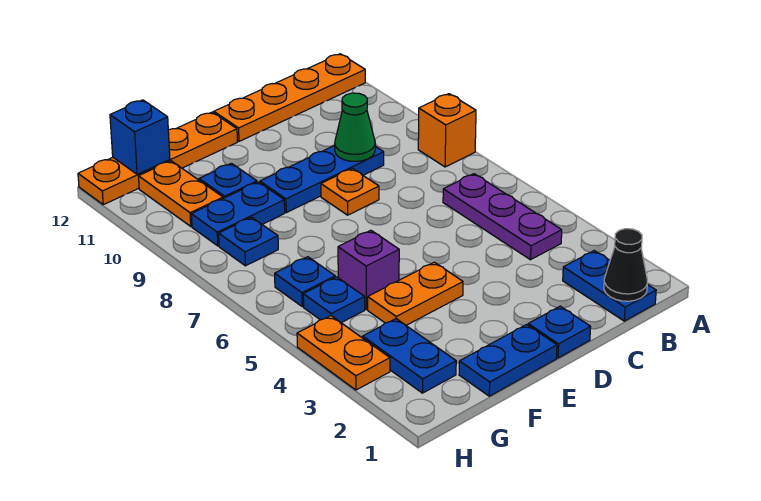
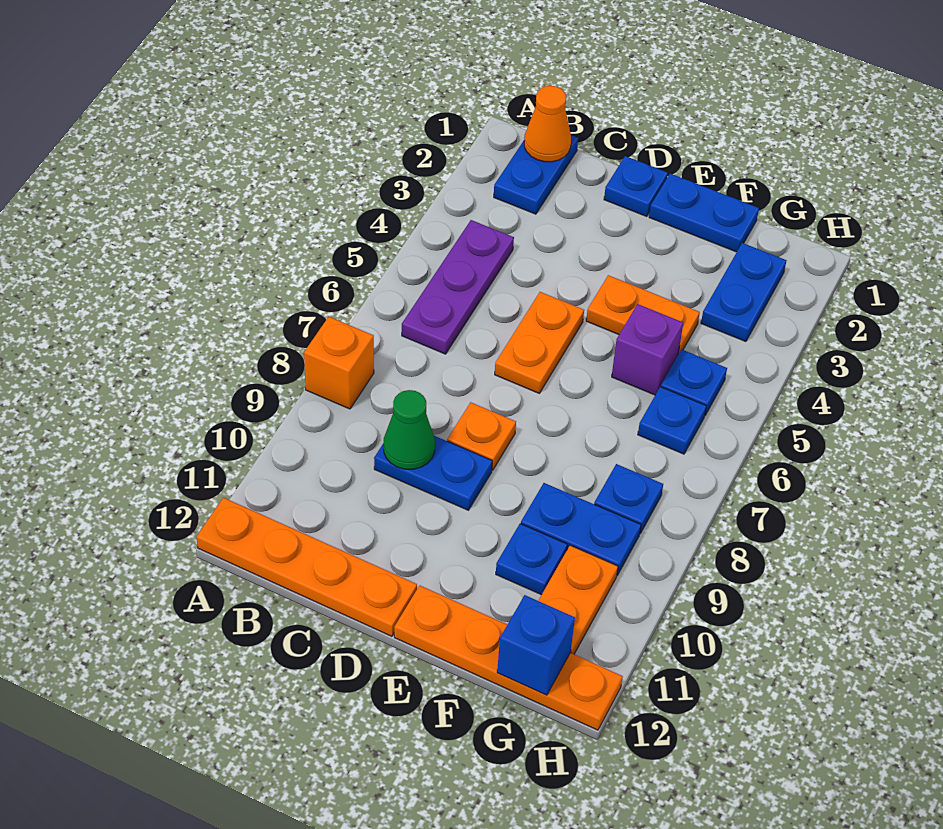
black cone B1 level 2 -> orange cone B1 level 2
blue plate C9:E9 level 1 -> blue plate C9:D9 level 1
orange plate H3:H4 level 1 -> orange plate D5:D6 level 1

